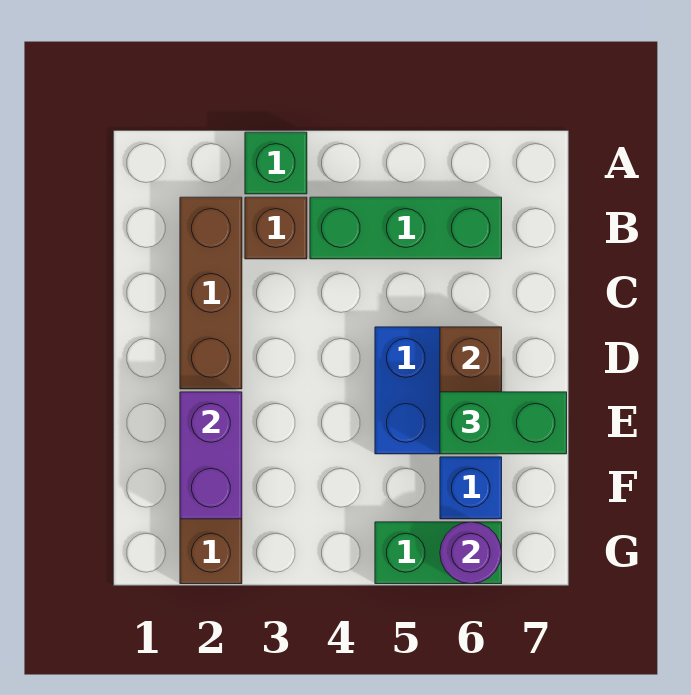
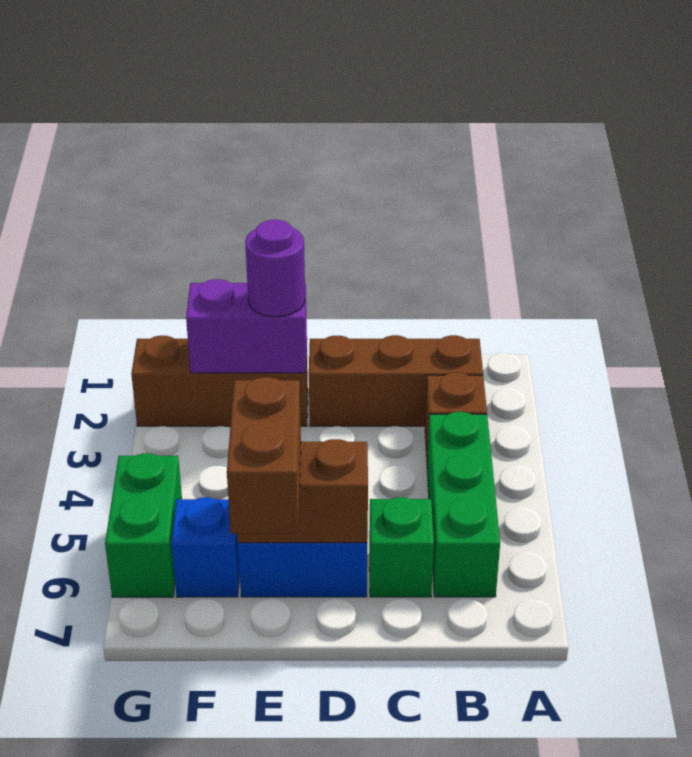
green brick A3 level 1 -> green brick C6 level 1
green brick E6:E7 level 3 -> brown brick E6:E7 level 3
purple round brick G6 level 2 -> purple round brick E2 level 3

